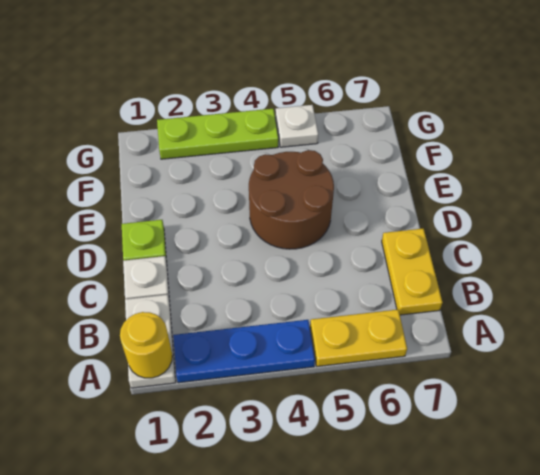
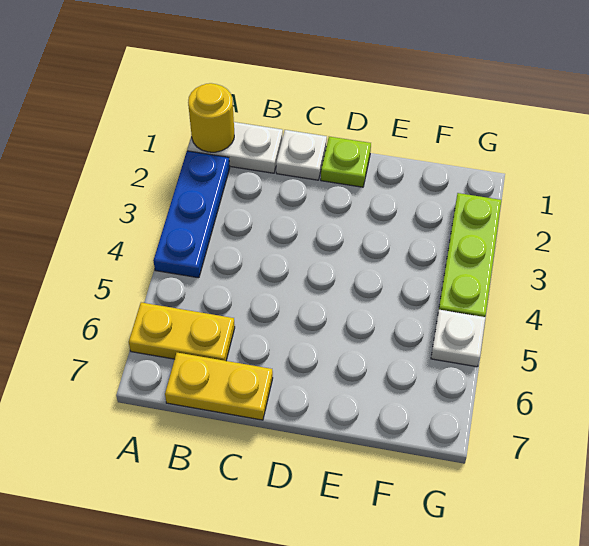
yellow plate A5:A6 level 1 -> yellow plate A6:B6 level 1
brown round brick D4:E5 level 1 -> none

